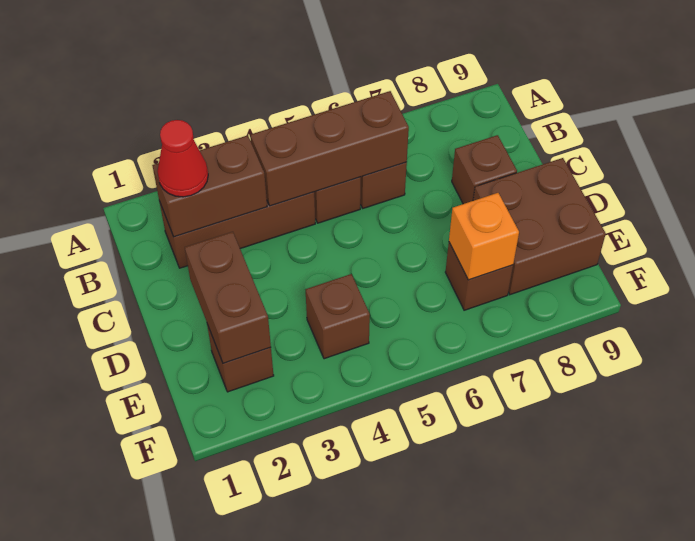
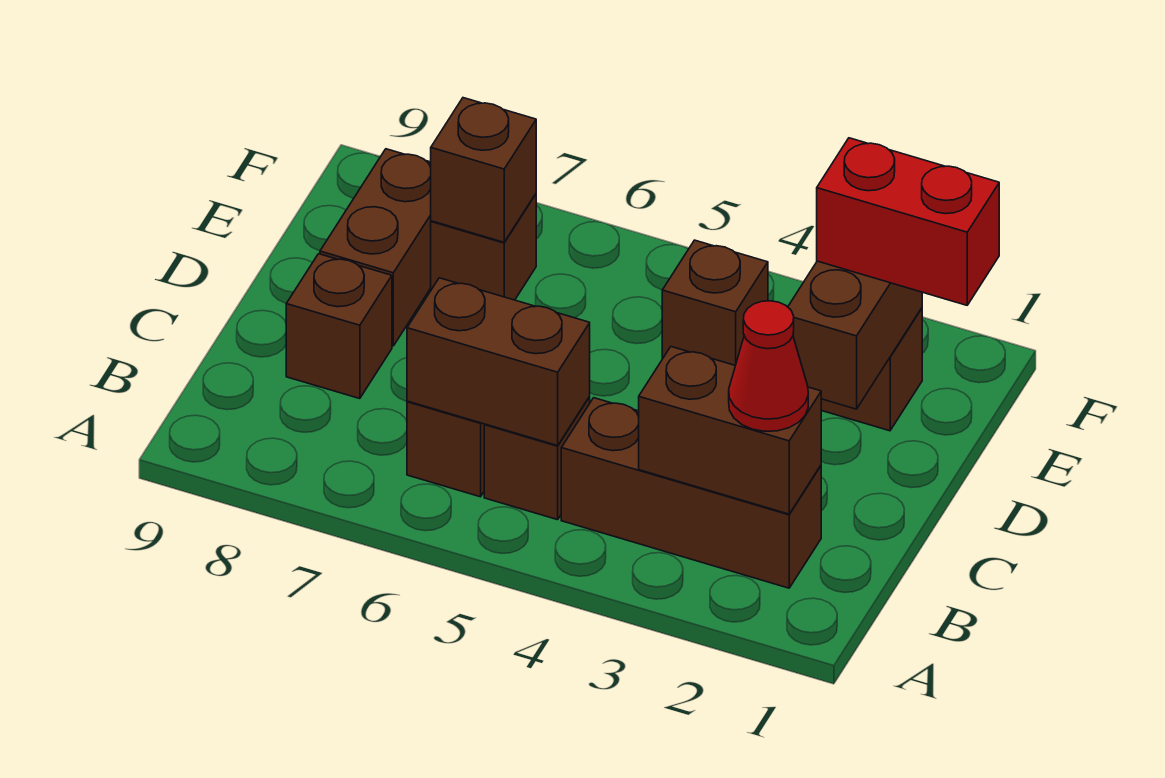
brown brick B4:B6 level 2 -> brown brick B5:B6 level 2
brown brick D8:E9 level 1 -> brown brick D8:E8 level 1
none -> red brick E1:E2 level 3
orange brick E7 level 2 -> brown brick E7 level 2

